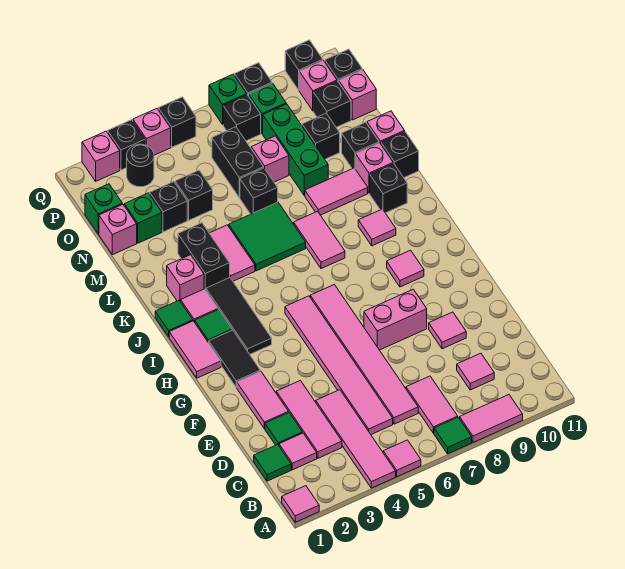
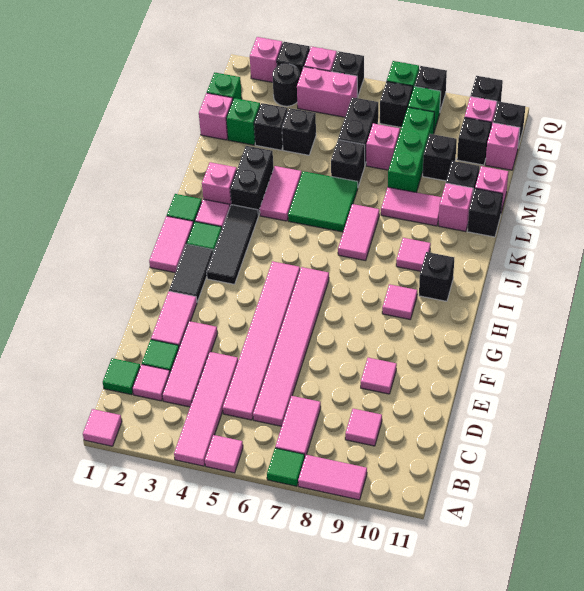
pink brick F7:F8 level 1 -> pink brick P4:P5 level 1
black brick K10 level 1 -> black brick I10 level 1

